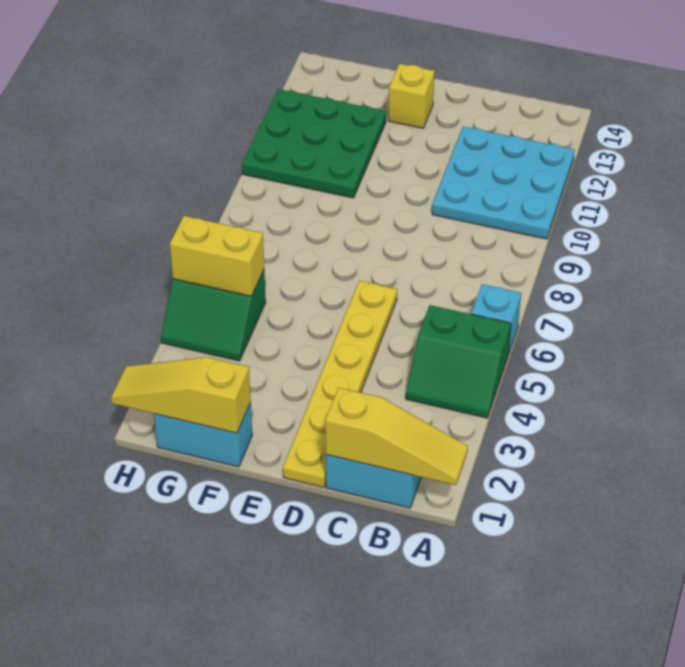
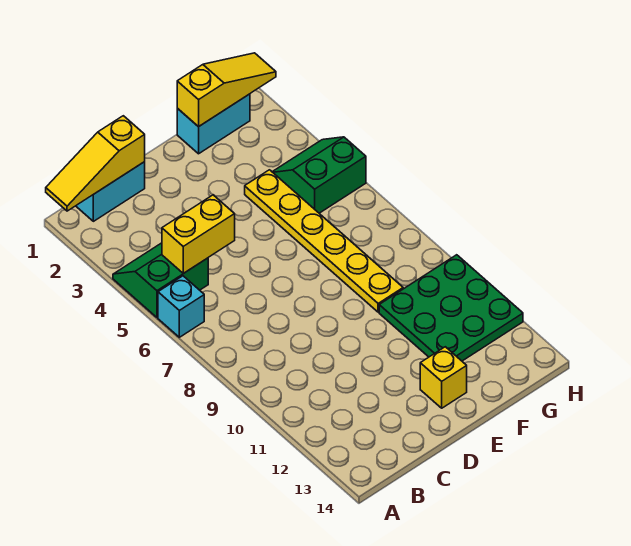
cyan plate A10:C12 level 1 -> none
yellow plate D1:D6 level 1 -> yellow plate F4:F9 level 1
yellow brick G5:H5 level 2 -> yellow brick B5:C5 level 2

